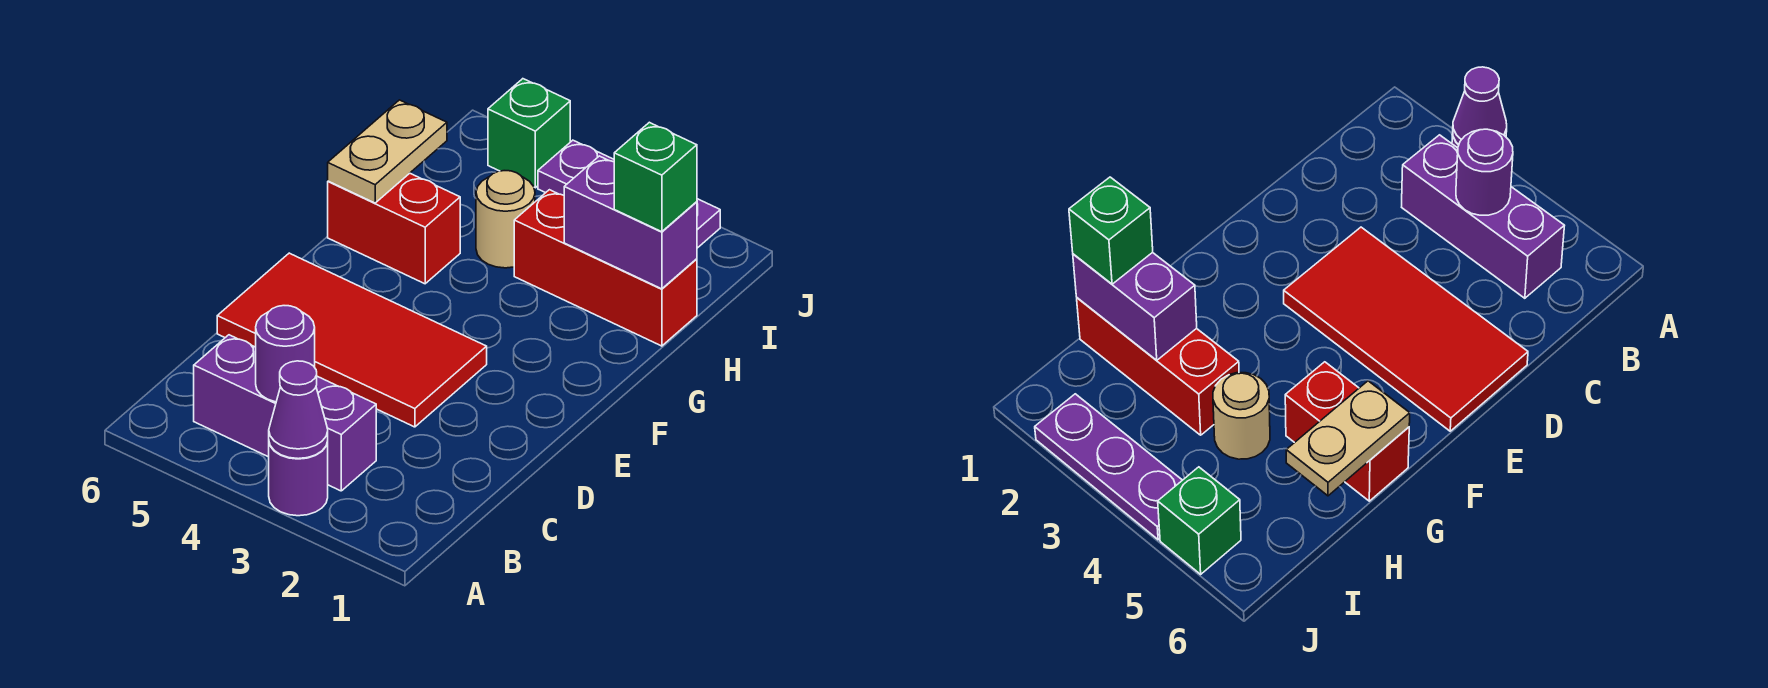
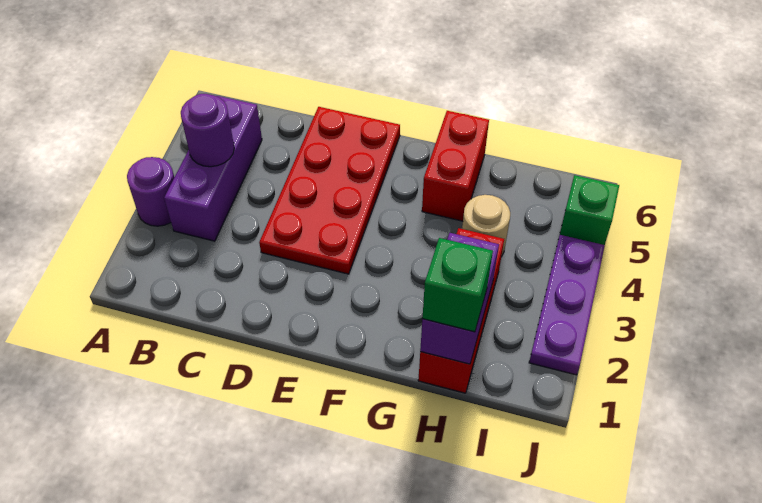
purple cone A3 level 2 -> none
red tile D3:E6 level 1 -> red plate D3:E6 level 1
tan plate G6:H6 level 2 -> none

